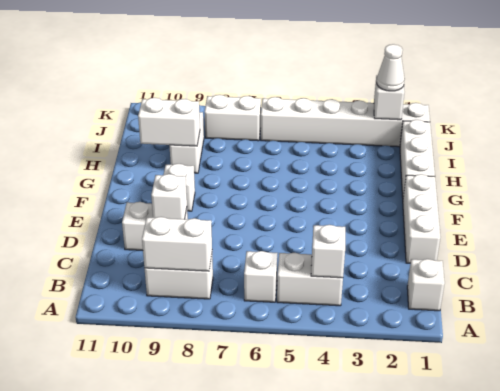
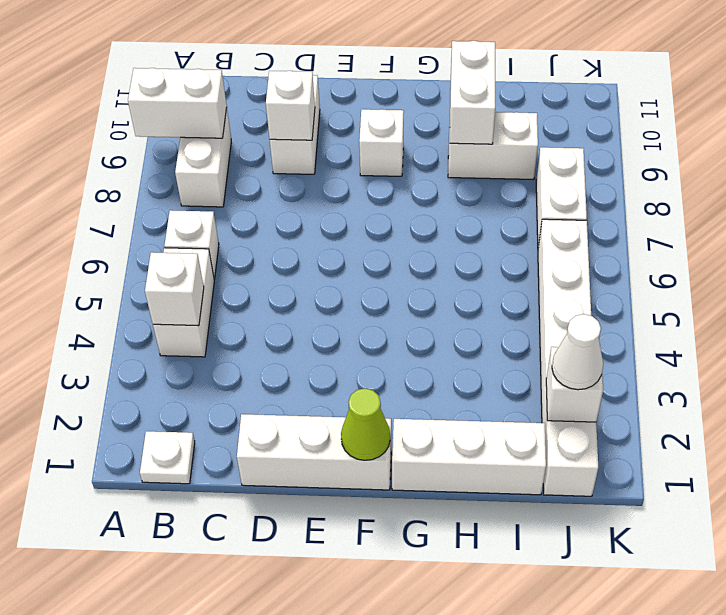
white brick B1 level 1 -> white plate B1 level 1
white brick B8:B9 level 2 -> white brick A9:B9 level 2
none -> lime cone F1 level 2

